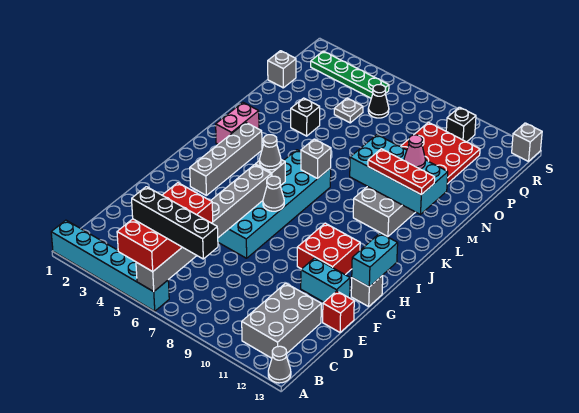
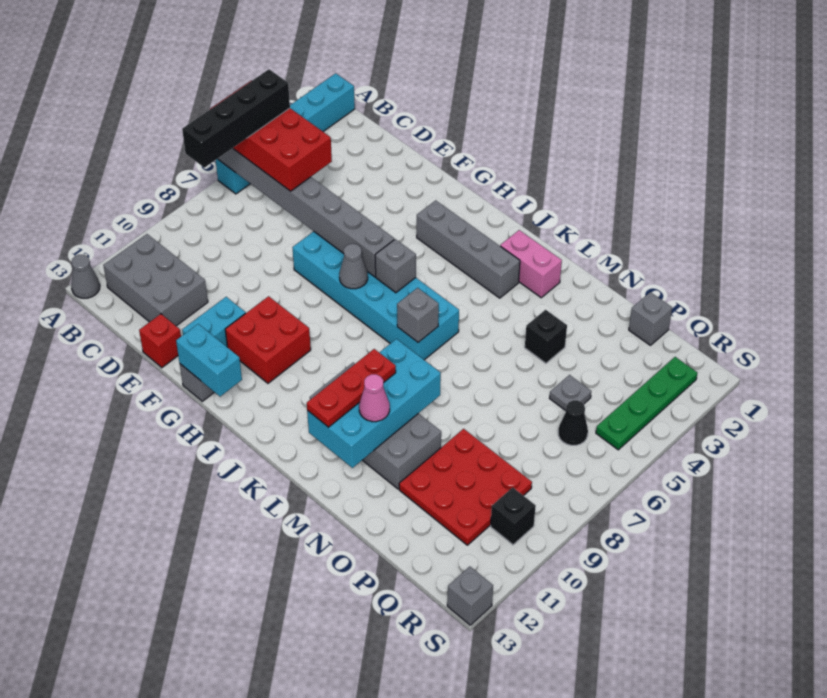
grey cone I6 level 3 -> none

